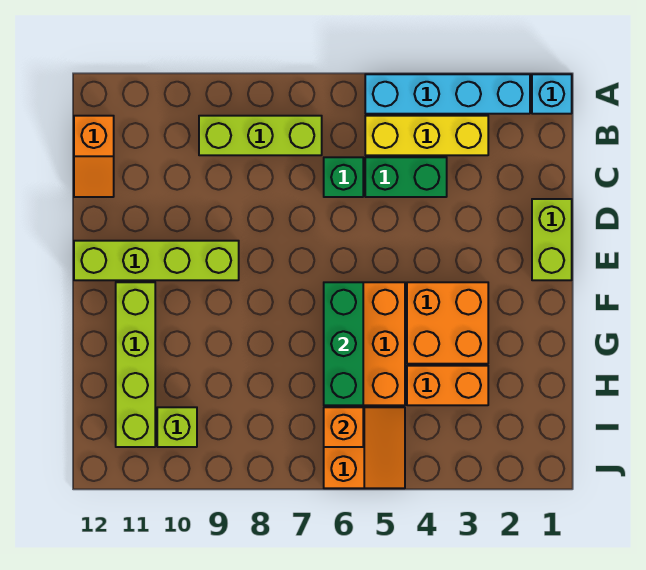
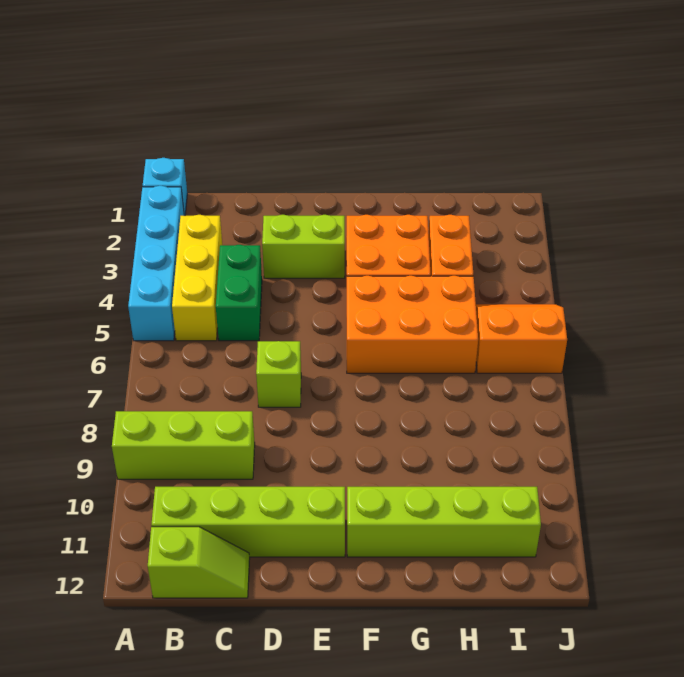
lime brick B7:B9 level 1 -> lime brick A9:C9 level 1
orange slope B12:C12 level 1 top B -> lime slope B12:C12 level 1 top B
green brick C6 level 1 -> none
lime brick D1:E1 level 1 -> lime brick D3:E3 level 1
lime brick E9:E12 level 1 -> lime brick B11:E11 level 1
green brick F6:H6 level 2 -> none
orange brick I6 level 2 -> none
lime brick I10 level 1 -> lime brick D7 level 1

